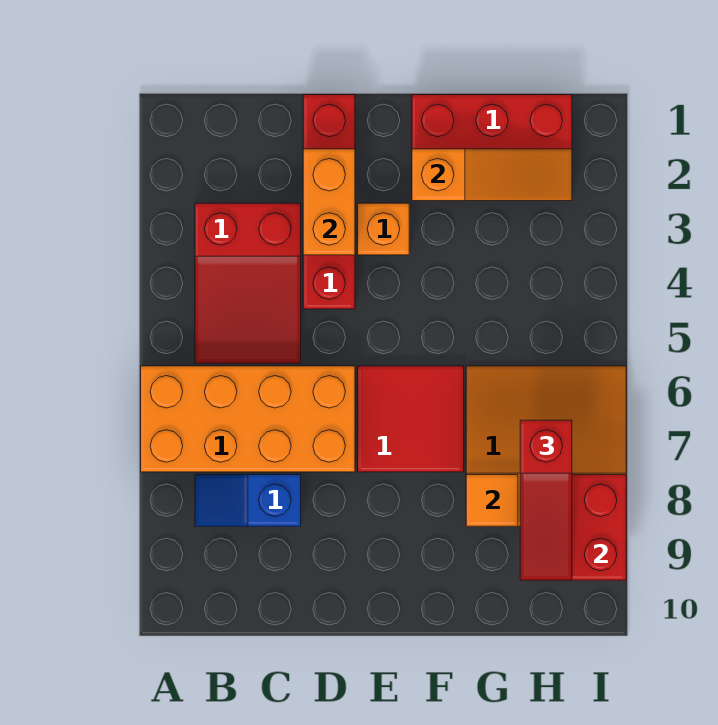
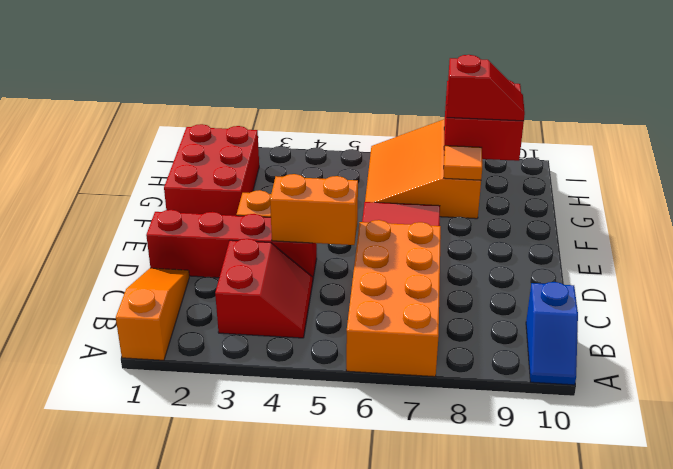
red slope B3:C5 level 1 top 3 -> red slope B3:C4 level 1 top 3
blue slope B8:C8 level 1 top C -> blue slope A10:B10 level 1 top B
orange brick D2:D3 level 2 -> orange brick D4:D5 level 2
orange slope F2:H2 level 2 top F -> orange slope A1:C1 level 1 top A
red slope H7:H9 level 3 top 7 -> red slope H8:H9 level 3 top 8

